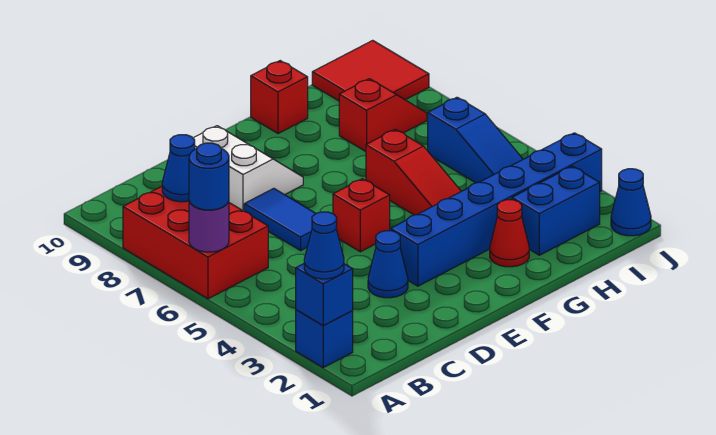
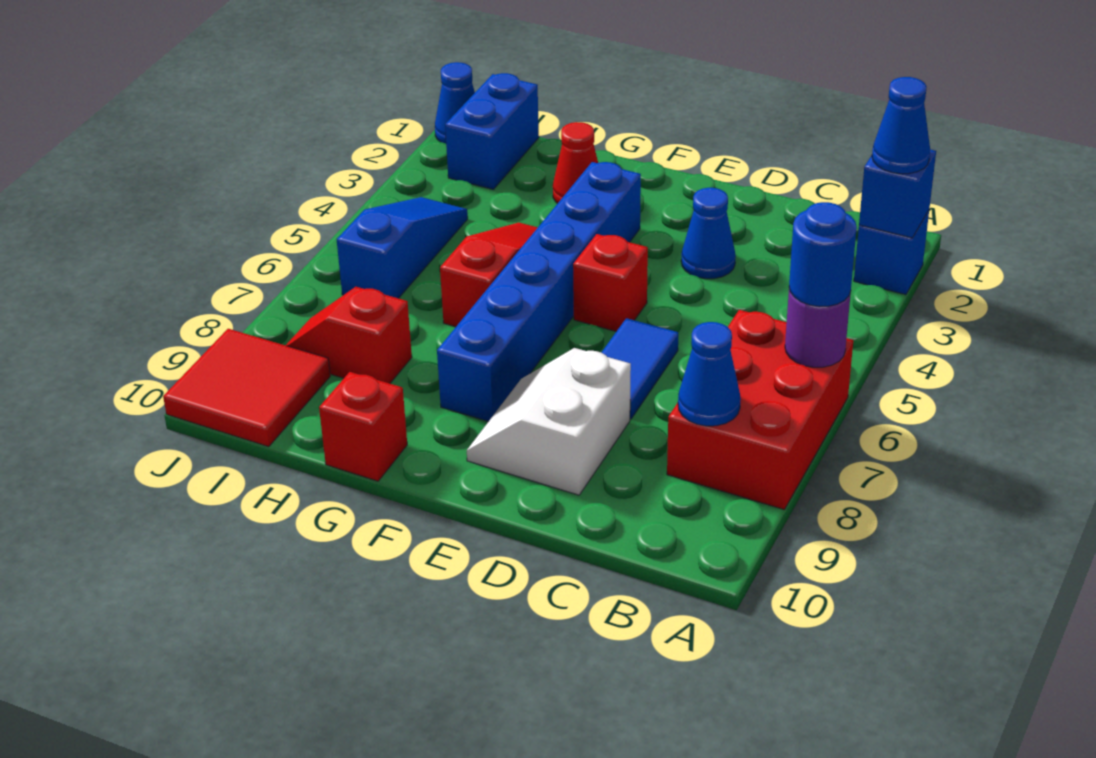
blue brick E3:J3 level 1 -> blue brick F3:F8 level 1
blue brick H2:I2 level 1 -> blue brick I1:I2 level 1

